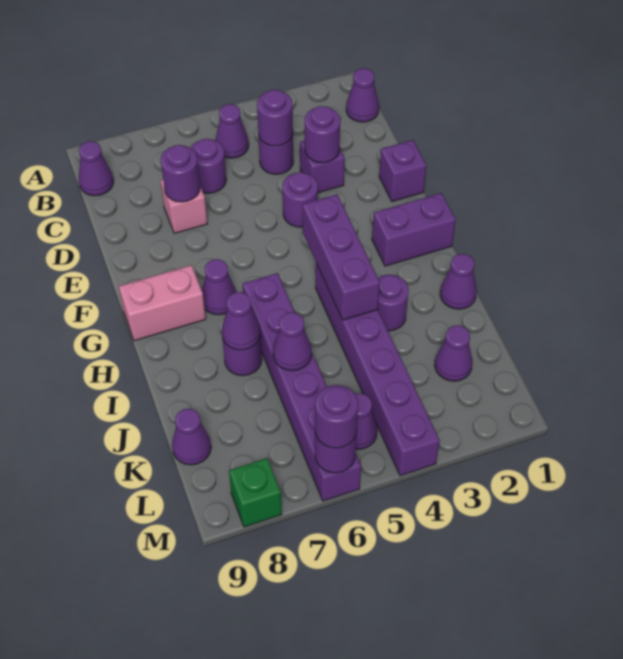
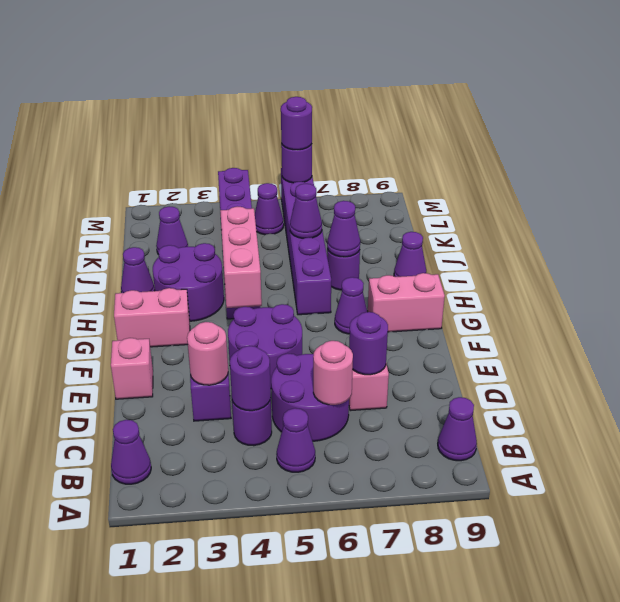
purple round brick C6 level 1 -> purple round brick C5:D6 level 1
none -> pink round brick C6 level 2
purple round brick D3 level 2 -> pink round brick D3 level 2
purple brick E1 level 1 -> pink brick E1 level 1
purple round brick E4 level 1 -> purple round brick E4:F5 level 1
purple brick G1:G2 level 1 -> pink brick G1:G2 level 1
purple brick G4:I4 level 2 -> pink brick G4:I4 level 2
purple round brick I3 level 1 -> purple round brick H2:I3 level 1
purple cone K9 level 1 -> purple cone I9 level 1
green brick M8 level 1 -> none

